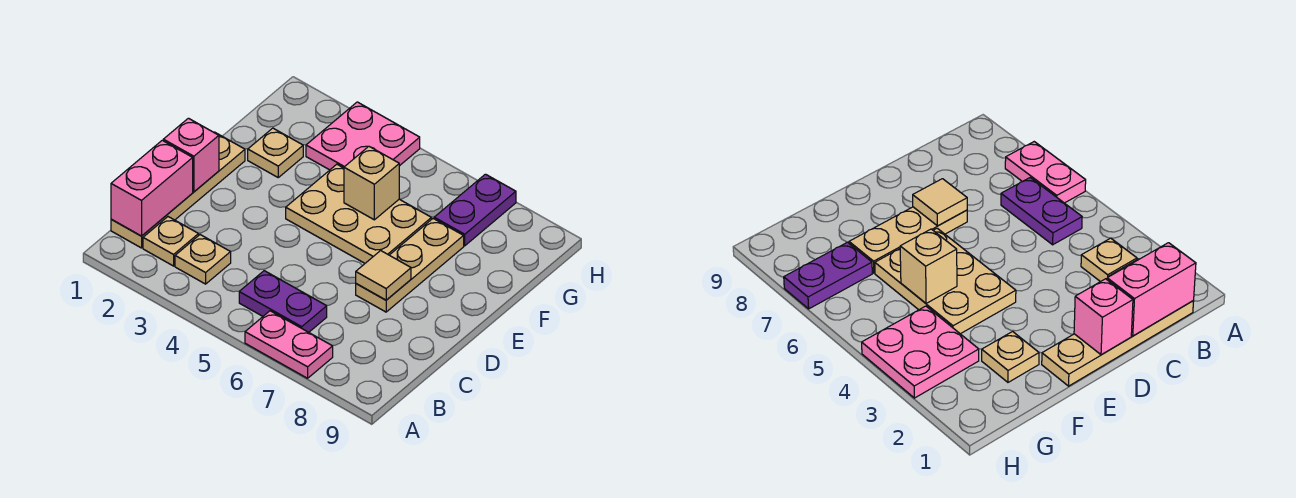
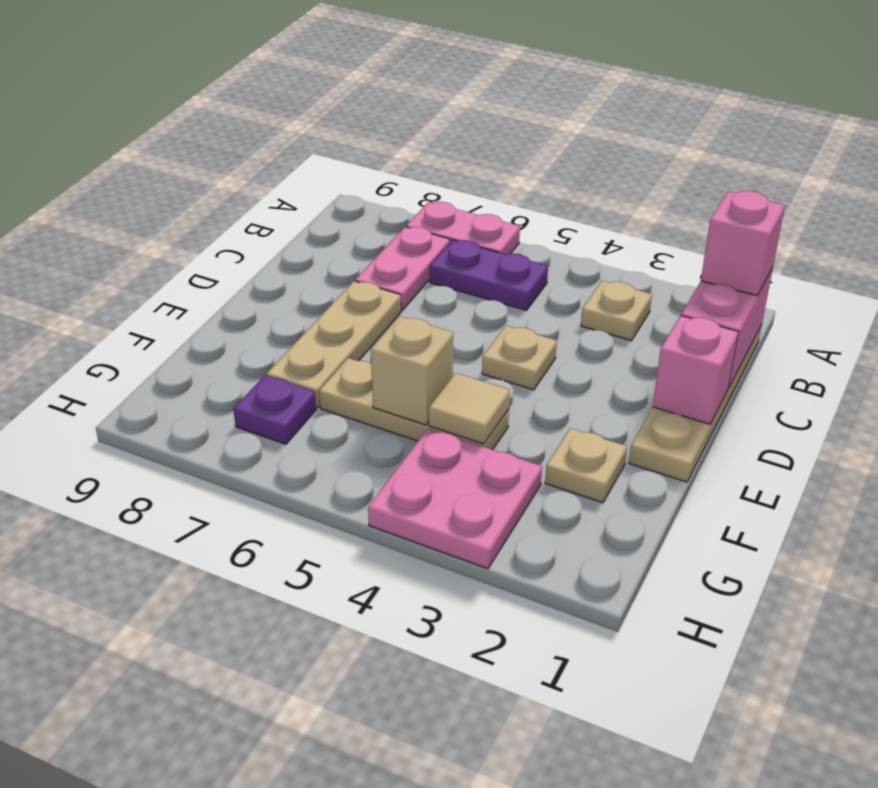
none -> pink brick B1 level 3
tan plate B2 level 1 -> tan plate D4 level 1
none -> pink plate B7:C7 level 1
tan tile D7 level 2 -> tan tile F4 level 2
tan plate E4:F6 level 1 -> tan plate F4:F6 level 1
purple plate G7:H7 level 1 -> purple plate G7 level 1

